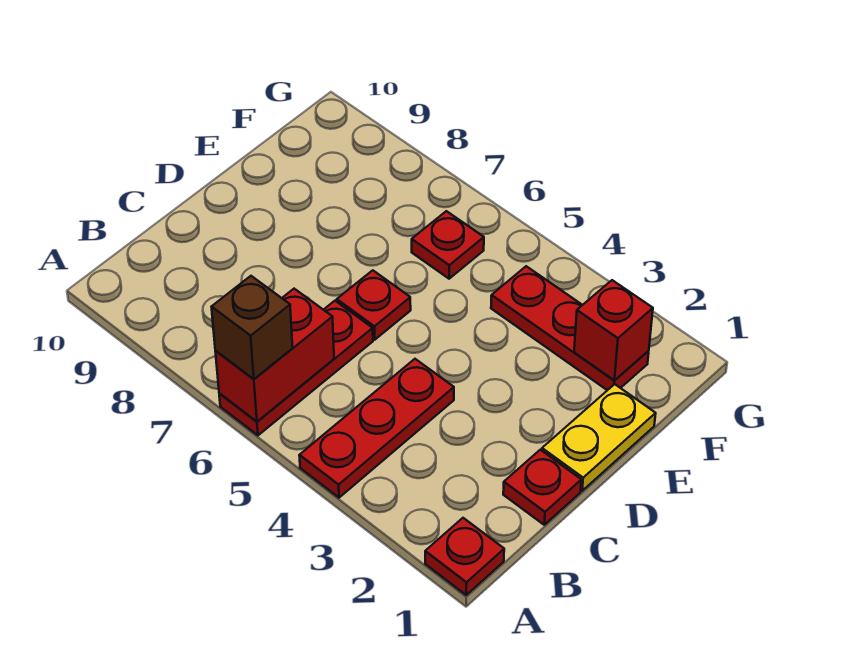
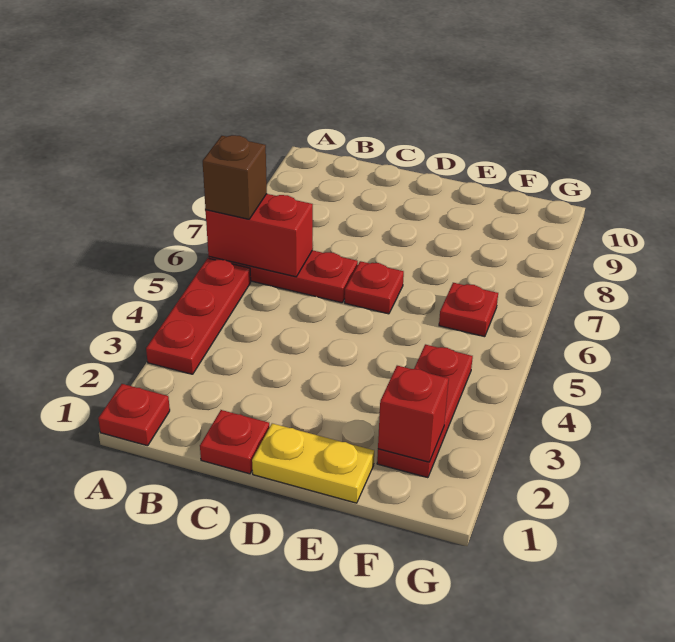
red plate A4:C4 level 1 -> red plate A3:A5 level 1

